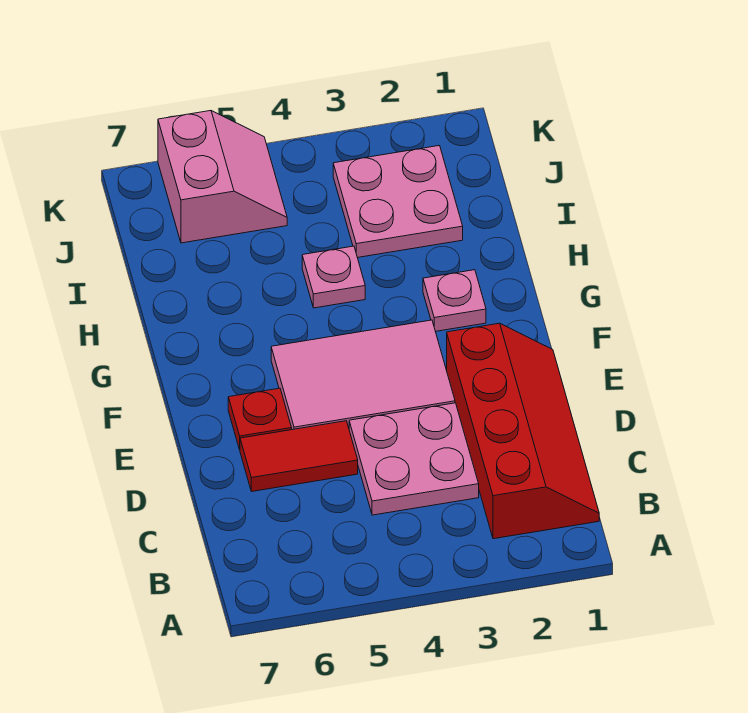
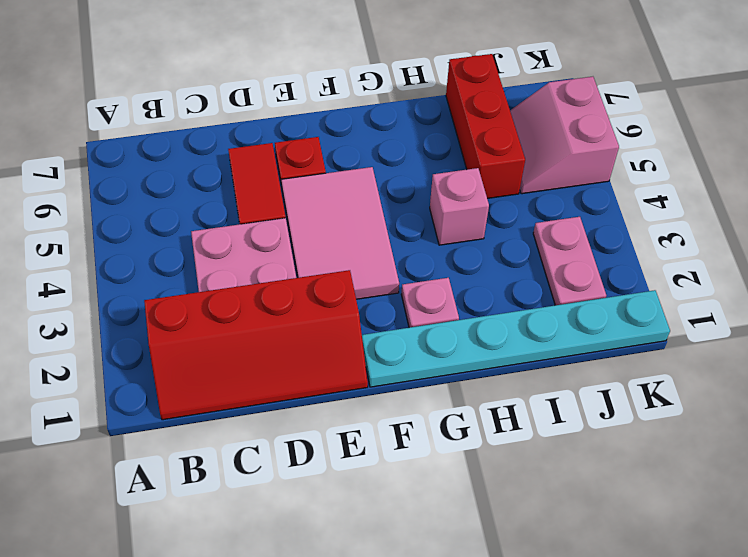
none -> cyan plate F1:K1 level 1
pink plate H4 level 1 -> pink brick H4 level 1
pink plate I2:J3 level 1 -> pink plate J2:J3 level 1
none -> red brick I5:I7 level 1
pink slope J5:K6 level 1 top 6 -> pink slope J5:K6 level 1 top K

